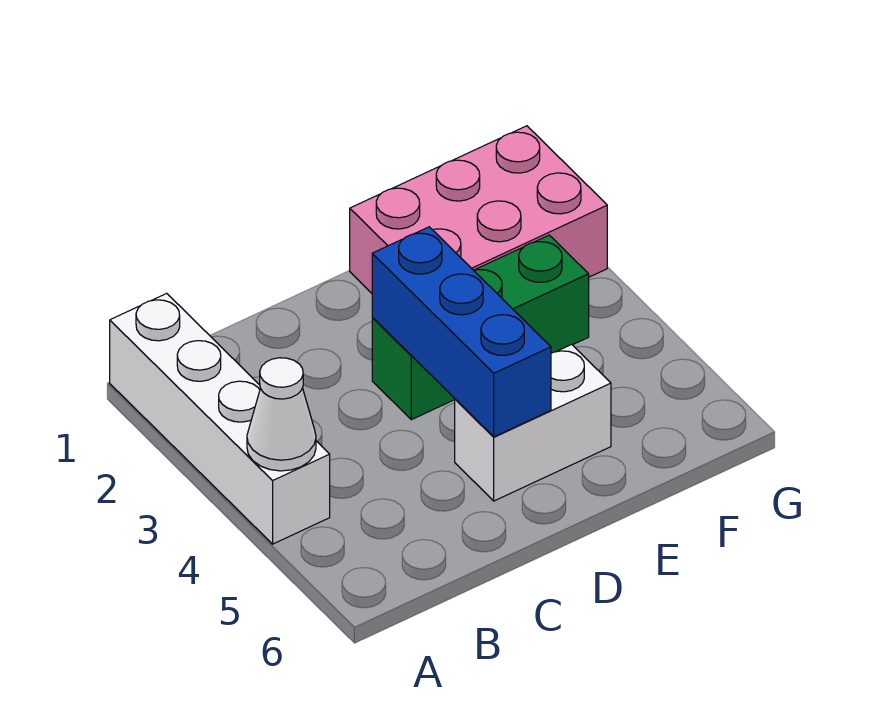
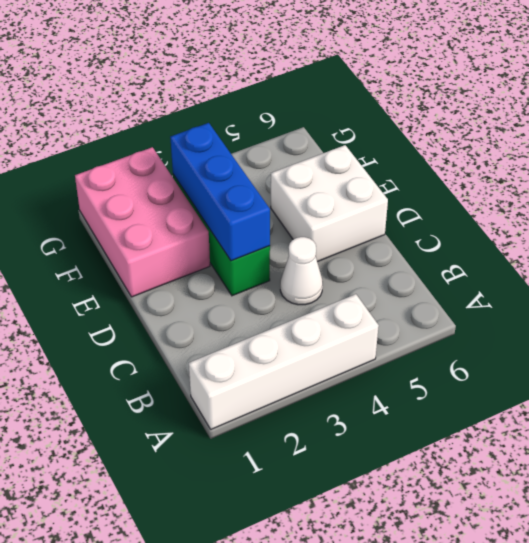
white cone A4 level 2 -> white cone C4 level 1
blue brick D3:D5 level 2 -> blue brick D3:F3 level 2
white brick D5:E5 level 1 -> white brick D5:E6 level 1

